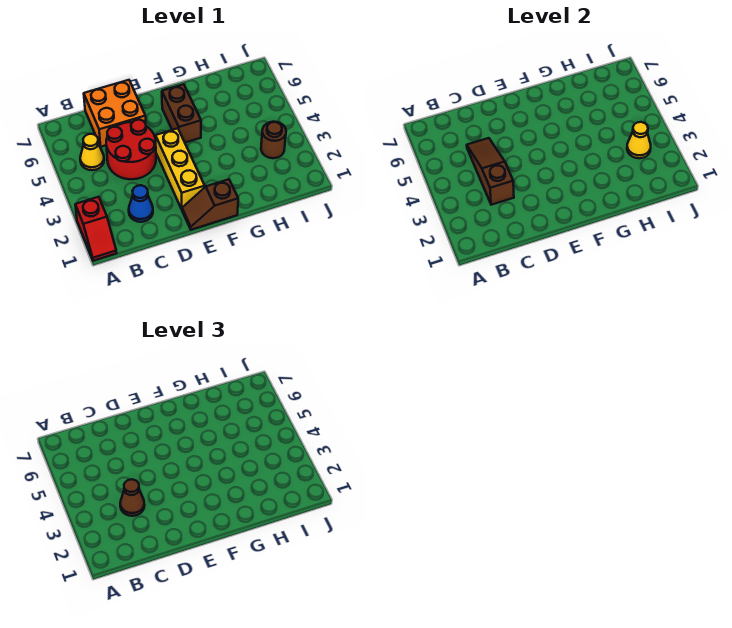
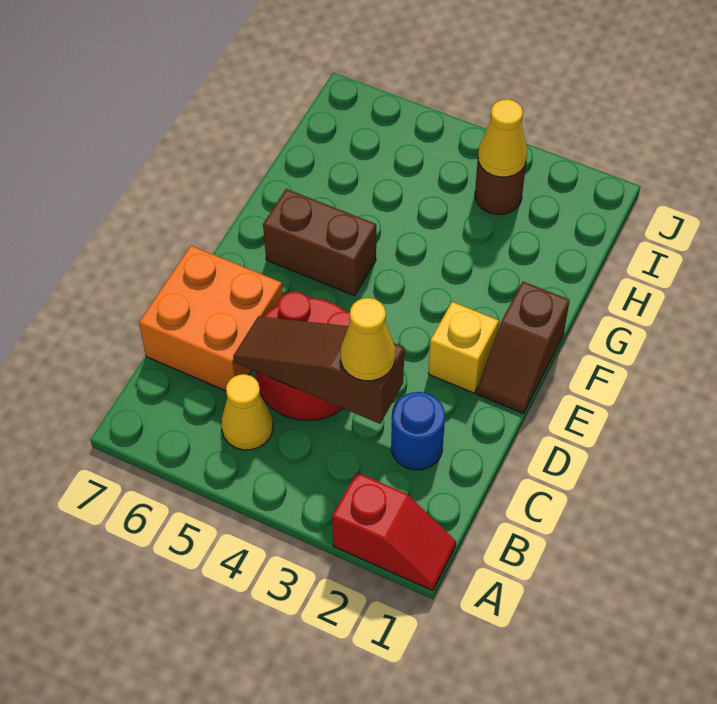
blue cone C2 level 1 -> blue round brick C2 level 1
brown cone C3 level 3 -> yellow cone C3 level 3
yellow brick E2:E4 level 1 -> yellow brick E2 level 1

